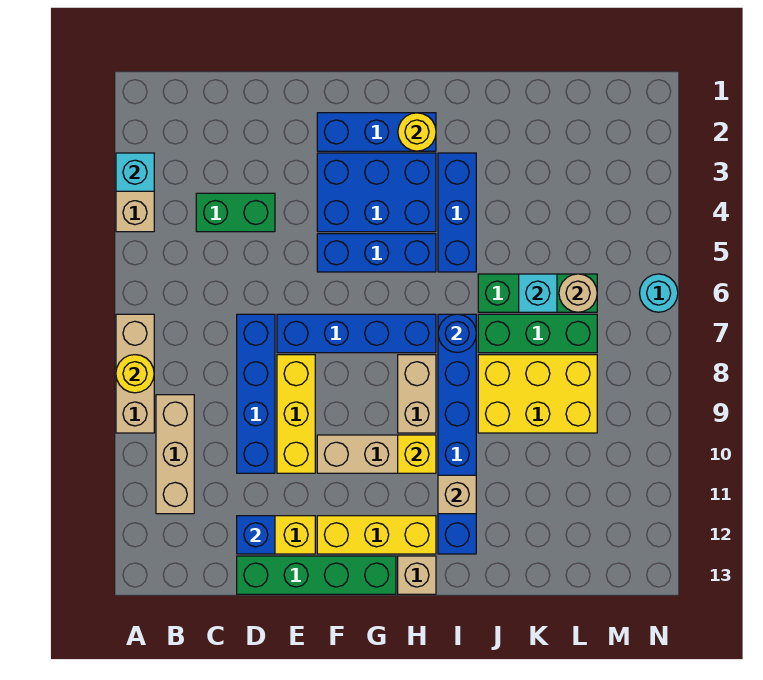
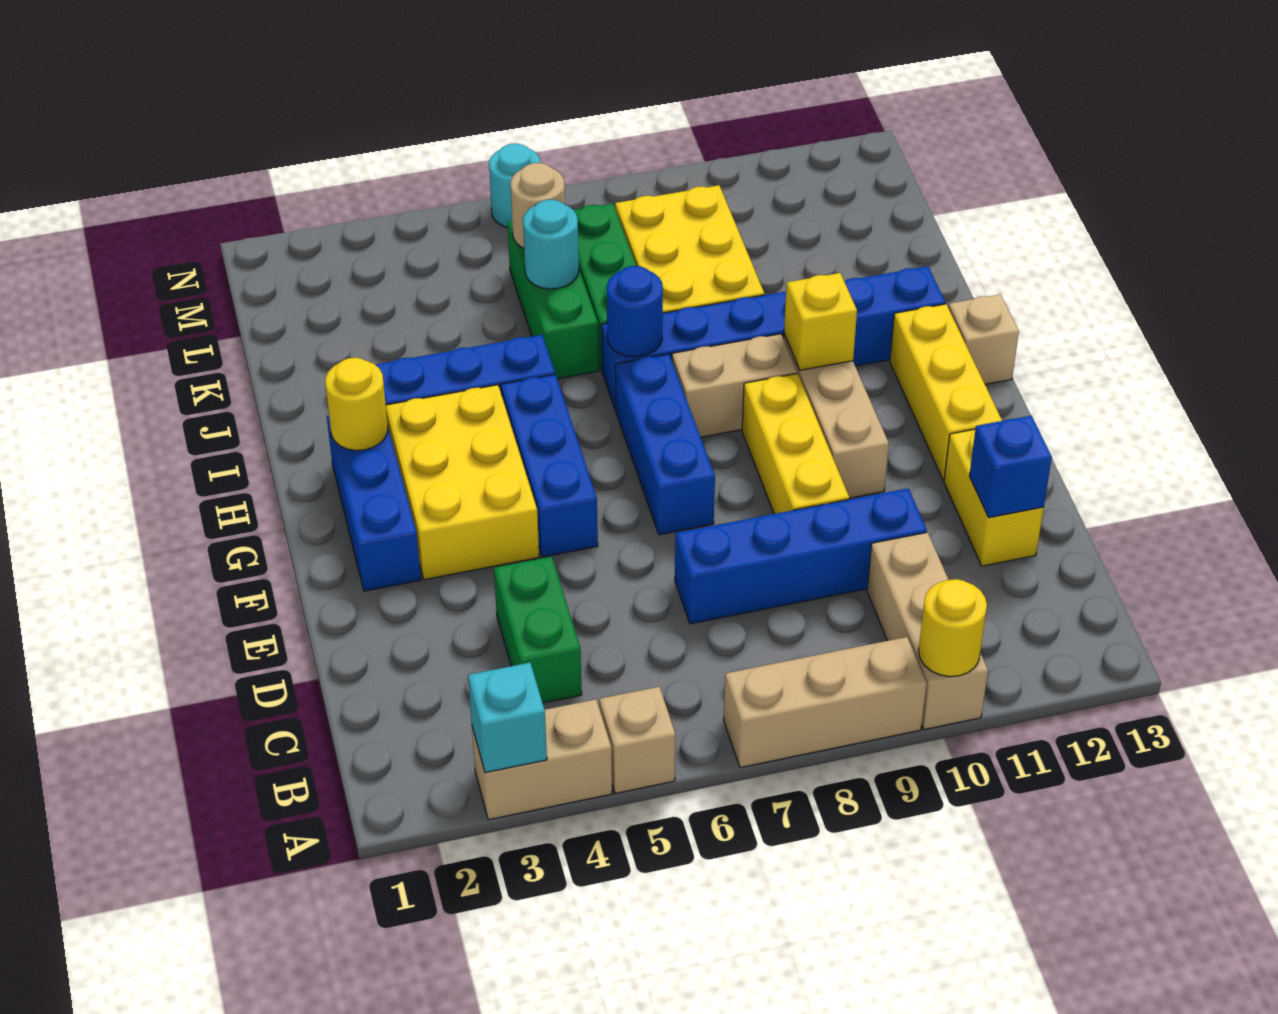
yellow round brick A8 level 2 -> yellow round brick A10 level 2
tan brick B9:B11 level 1 -> tan brick A10:C10 level 1
green brick D13:G13 level 1 -> none
blue brick E7:H7 level 1 -> blue brick F7:H7 level 1
yellow brick E8:E10 level 1 -> yellow brick E9:G9 level 1
blue brick F3:H4 level 1 -> yellow brick F3:H4 level 1
tan brick I11 level 2 -> tan brick A5 level 1
cyan brick K6 level 2 -> cyan round brick K6 level 2

